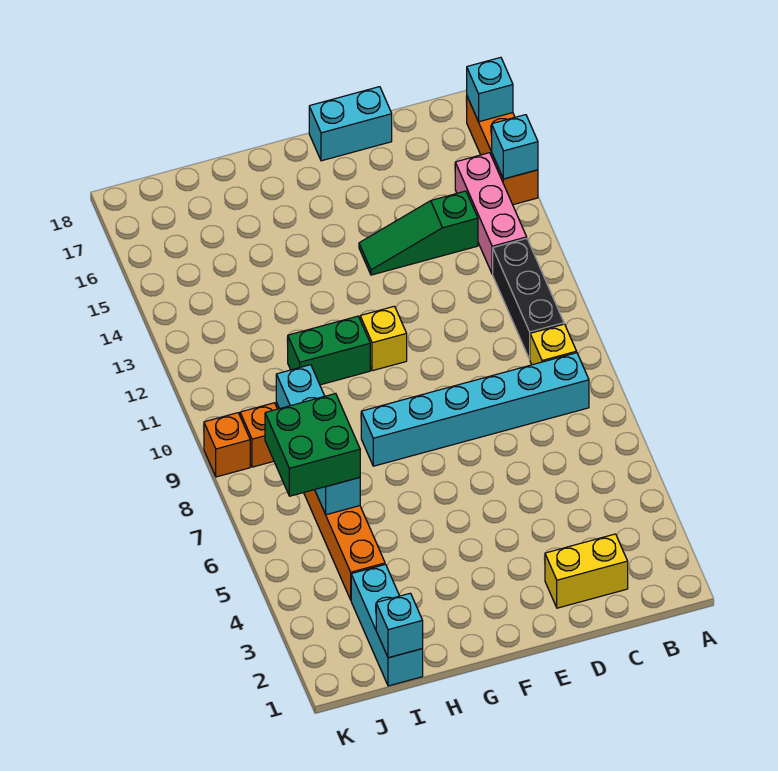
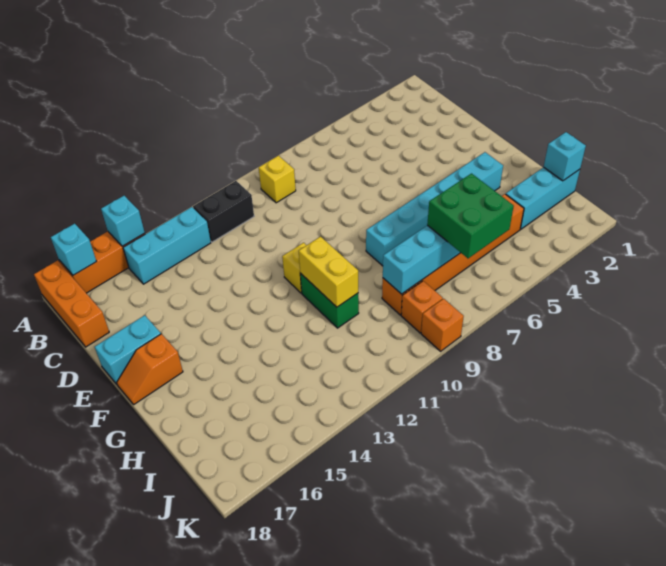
none -> orange brick A18:C18 level 1
cyan brick B8:G8 level 1 -> cyan brick G3:G8 level 1
black brick B10:B12 level 1 -> black brick B11:B12 level 1
pink brick B13:B15 level 1 -> cyan brick B13:B15 level 1
yellow brick C2:D2 level 1 -> yellow brick G11:H11 level 2
green slope C14:E14 level 1 top C -> none
cyan brick D18:E18 level 1 -> cyan brick E17:E18 level 1
none -> orange slope F17:F18 level 1 top 17

